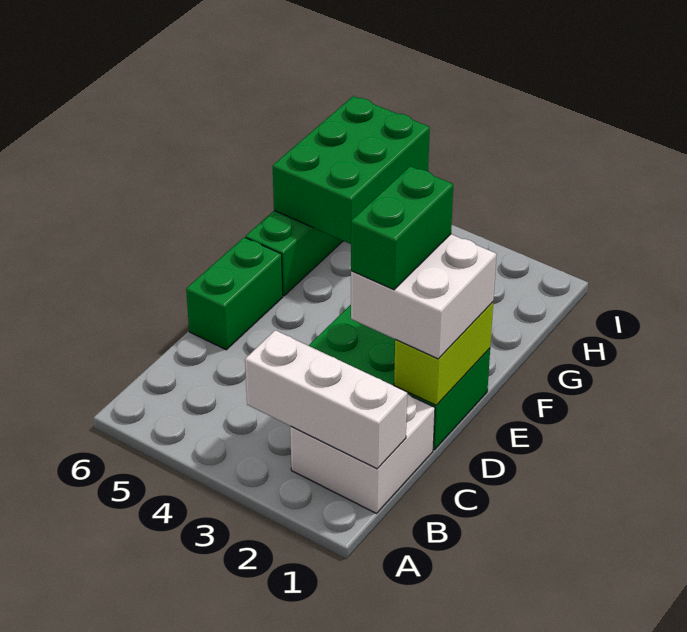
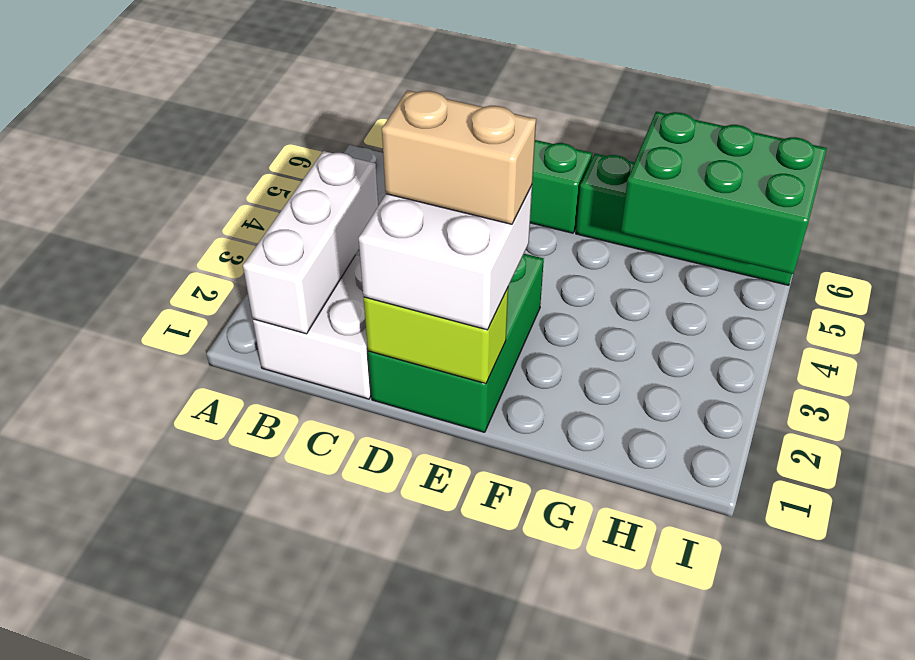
green brick D2:E2 level 4 -> tan brick D2:E2 level 4

